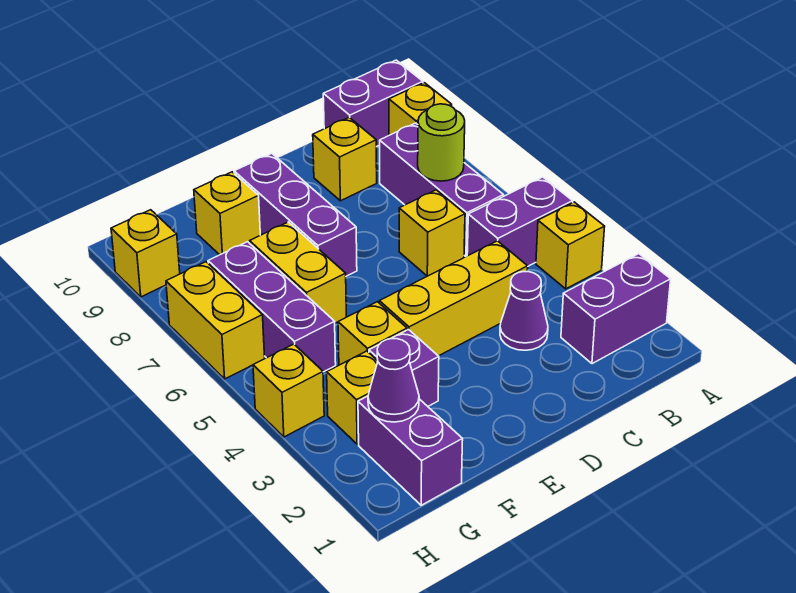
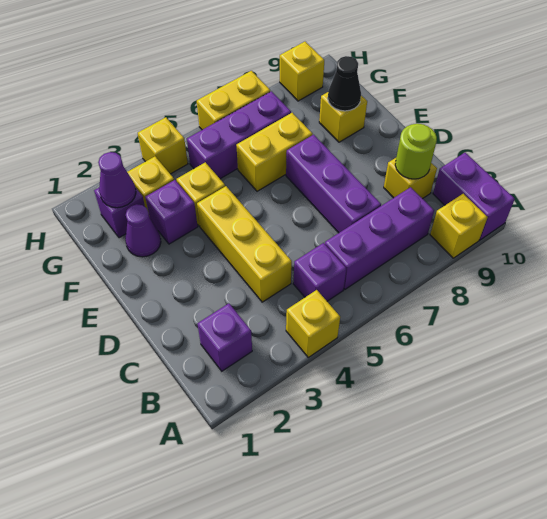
purple brick A2:B2 level 1 -> purple brick B2 level 1
purple brick A5:B5 level 1 -> purple brick B5 level 1
lime round brick B7 level 2 -> lime round brick C9 level 2
purple cone C3 level 1 -> purple cone F2 level 1
yellow brick C6 level 1 -> none
purple brick E7:E9 level 1 -> purple brick C7:E7 level 1
none -> black cone F9 level 2
purple brick G1:G2 level 1 -> purple brick G2 level 1

